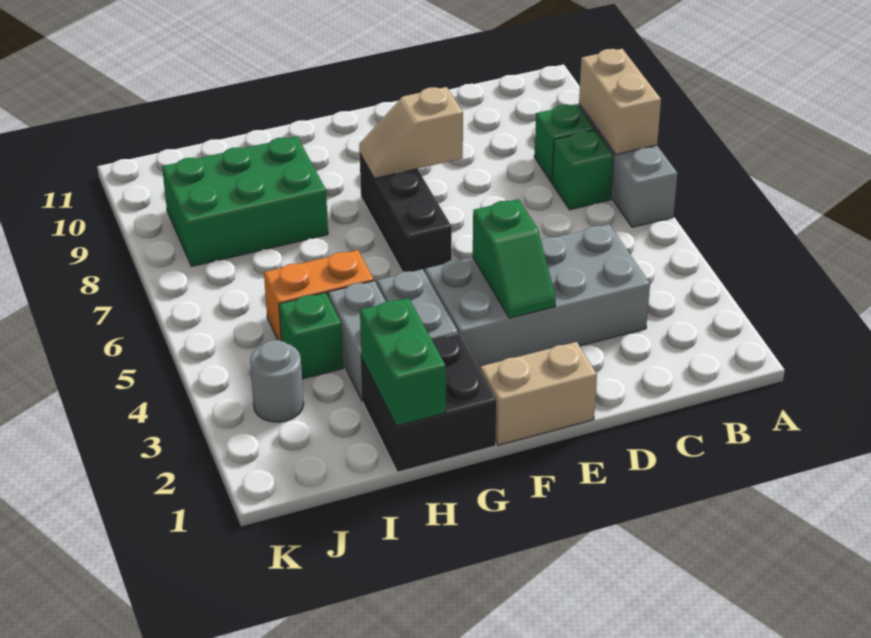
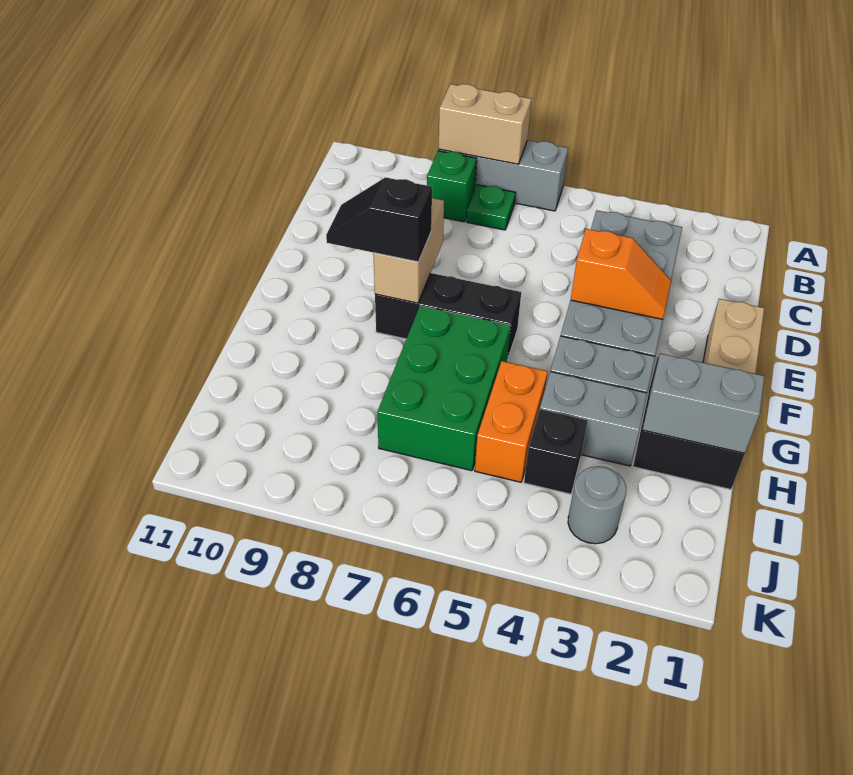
green brick B7 level 1 -> green plate B7 level 1
green slope E3:E4 level 2 top 4 -> orange slope E3:E4 level 2 top 4
tan slope E8:F8 level 2 top E -> tan brick E8:F8 level 2
none -> black slope F8:F9 level 3 top 8
green brick H1:H2 level 2 -> grey brick H1:H2 level 2
green brick H8:J9 level 1 -> green brick G6:I7 level 1
green brick I4 level 1 -> black brick I4 level 1

